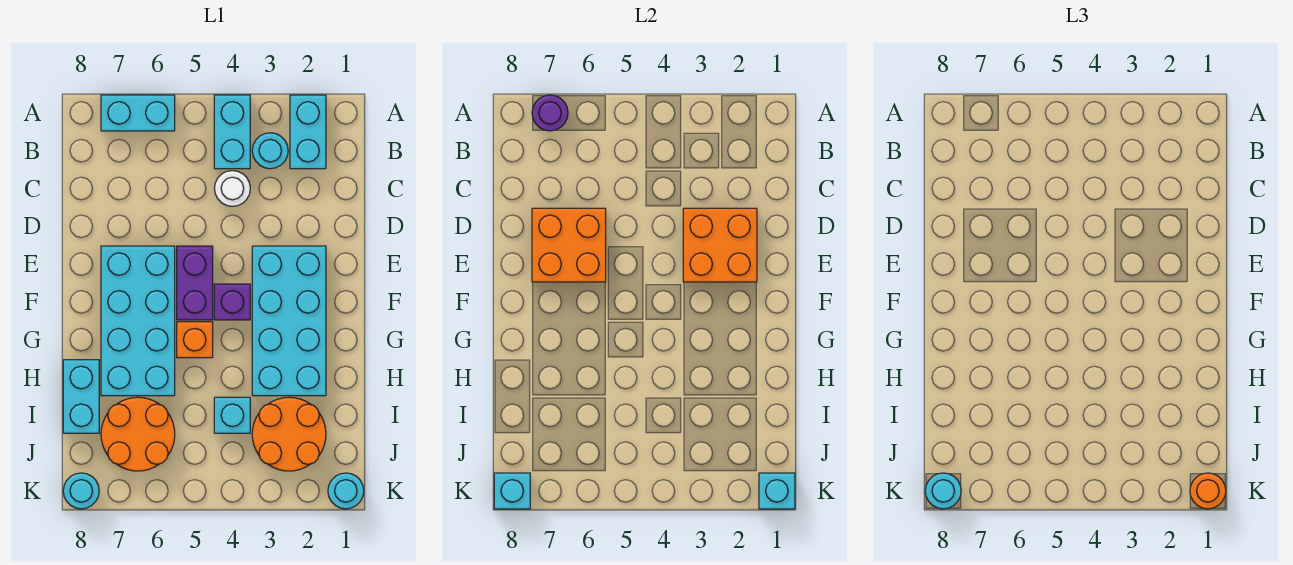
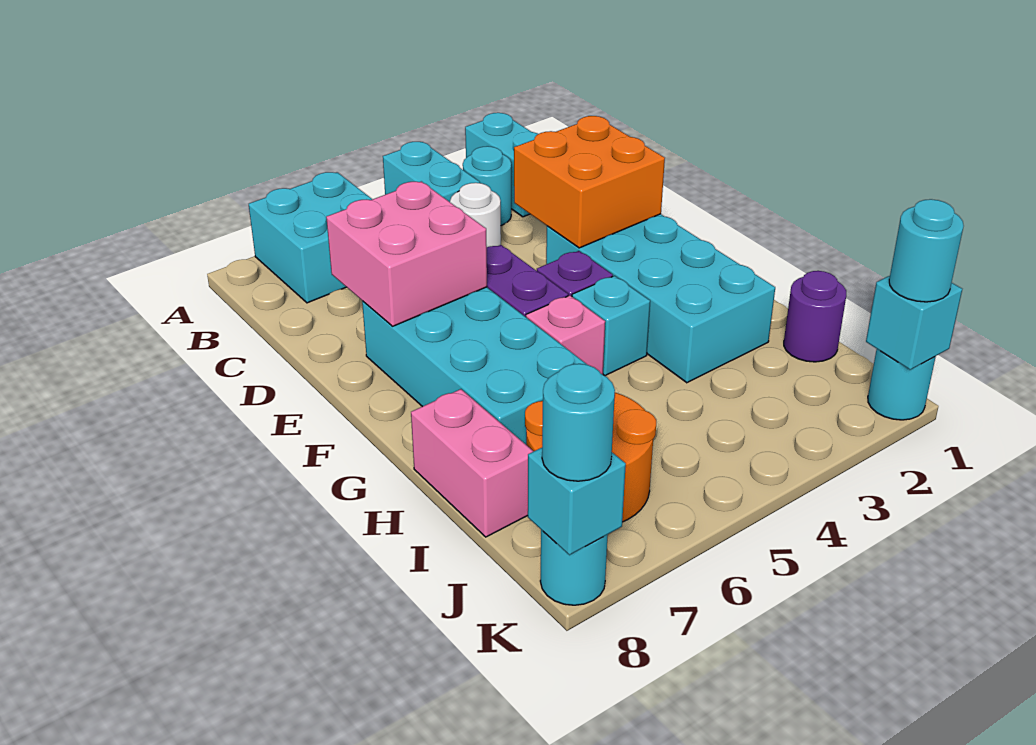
cyan brick A6:A7 level 1 -> cyan brick A6:B7 level 1
purple round brick A7 level 2 -> purple round brick I1 level 1
orange brick D6:E7 level 2 -> pink brick D6:E7 level 2
orange brick G5 level 1 -> pink brick G5 level 1
cyan brick H8:I8 level 1 -> pink brick H8:I8 level 1
orange round brick I2:J3 level 1 -> none
cyan brick I4 level 1 -> cyan brick G4 level 1
orange round brick K1 level 3 -> cyan round brick K1 level 3

